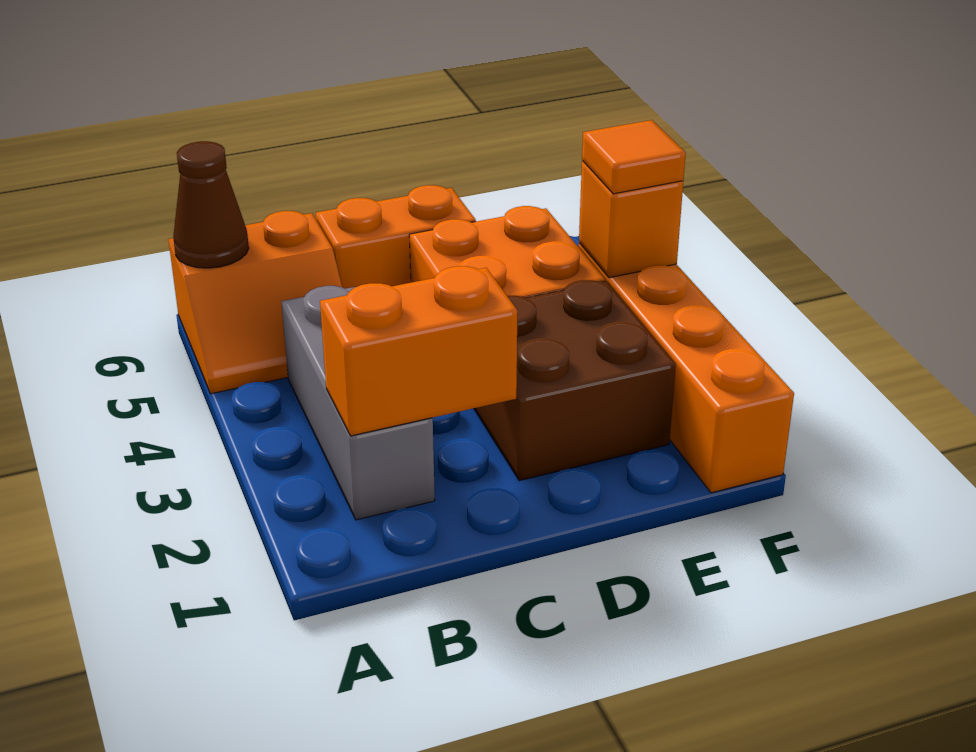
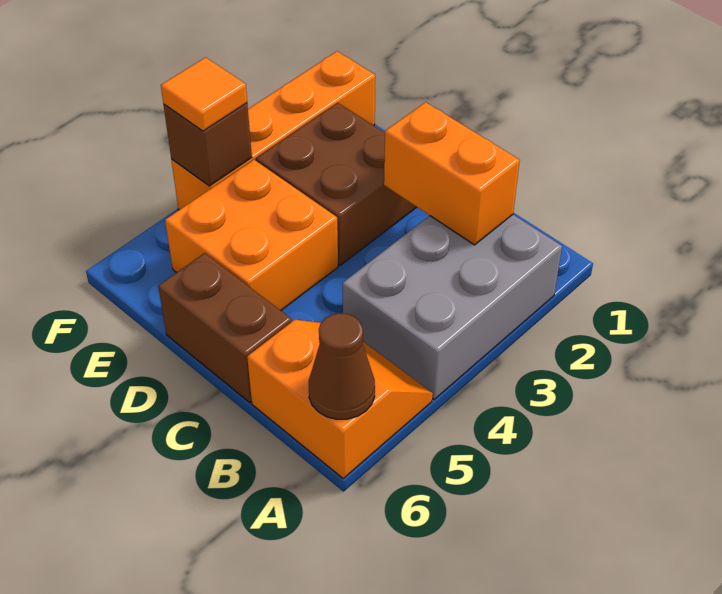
grey brick B2:B4 level 1 -> grey brick A2:B4 level 1
orange brick C6:D6 level 1 -> brown brick C6:D6 level 1
orange brick F4 level 2 -> brown brick F4 level 2

